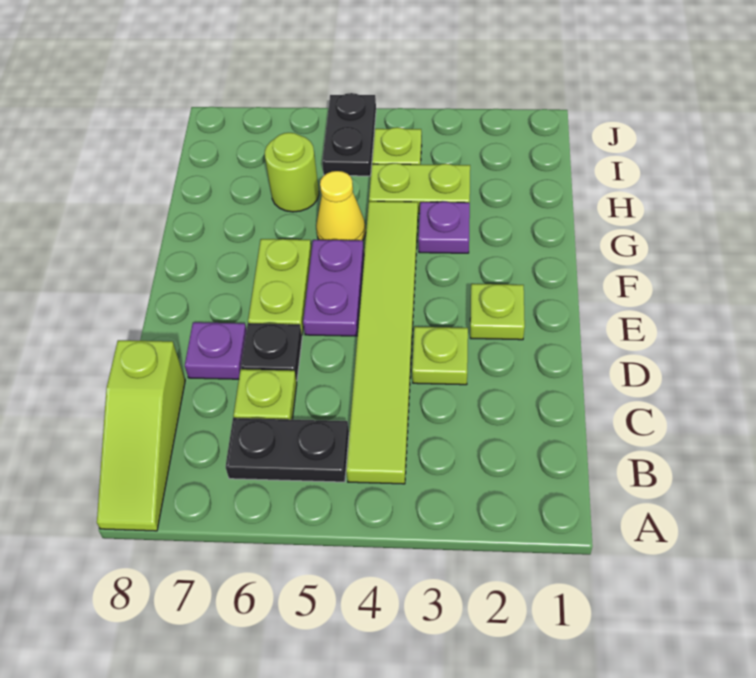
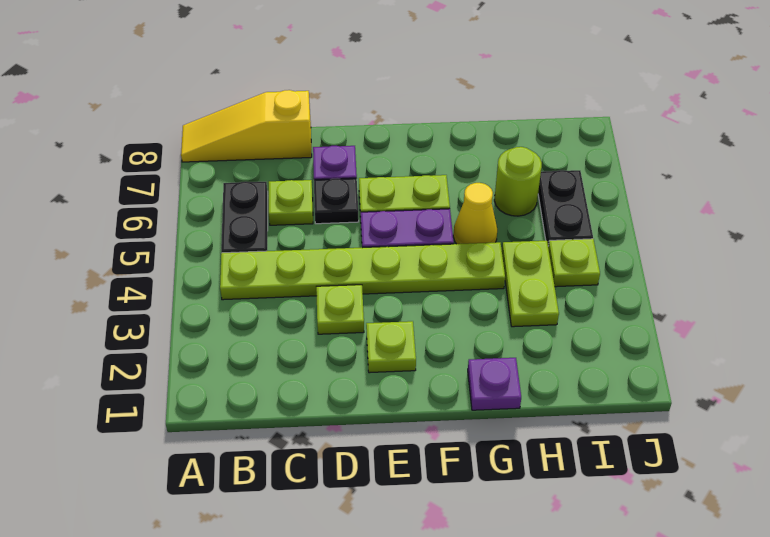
lime slope A8:C8 level 1 top C -> yellow slope A8:C8 level 1 top C
lime tile B4:G4 level 1 -> lime plate B4:G4 level 1
purple plate G3 level 1 -> purple plate G1 level 1
black plate I5:J5 level 1 -> black plate I5:I6 level 1

